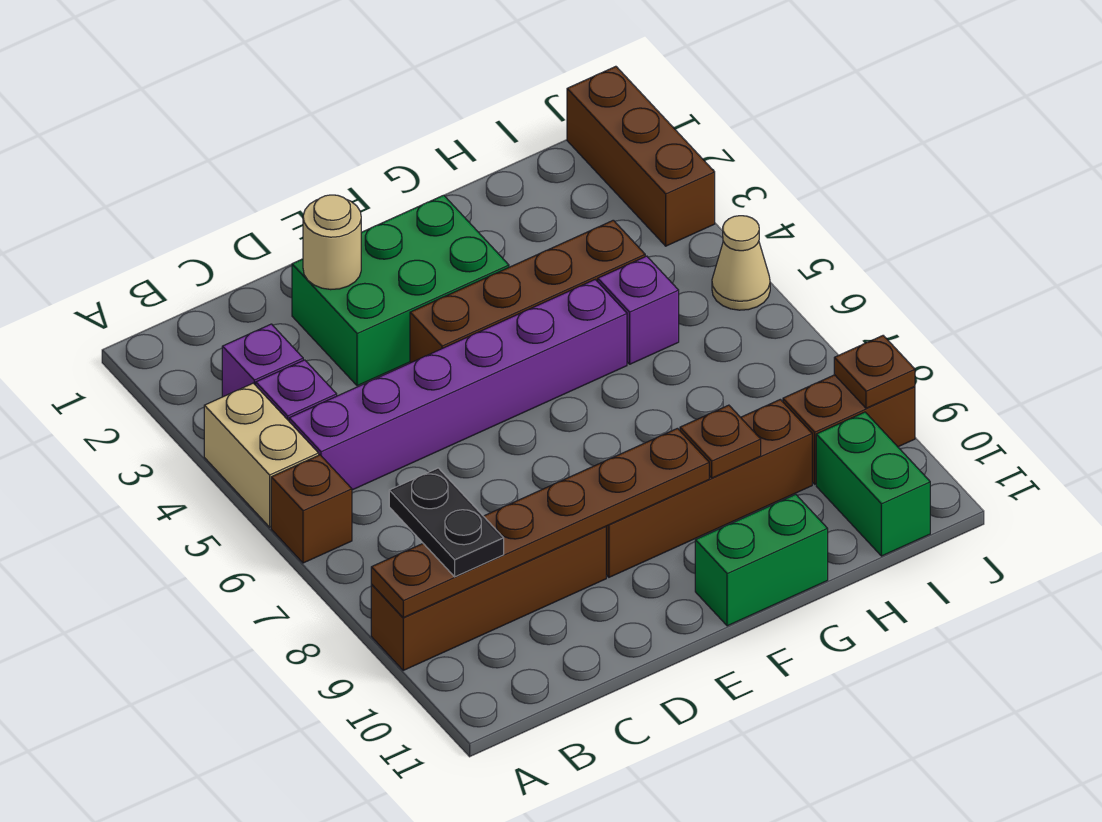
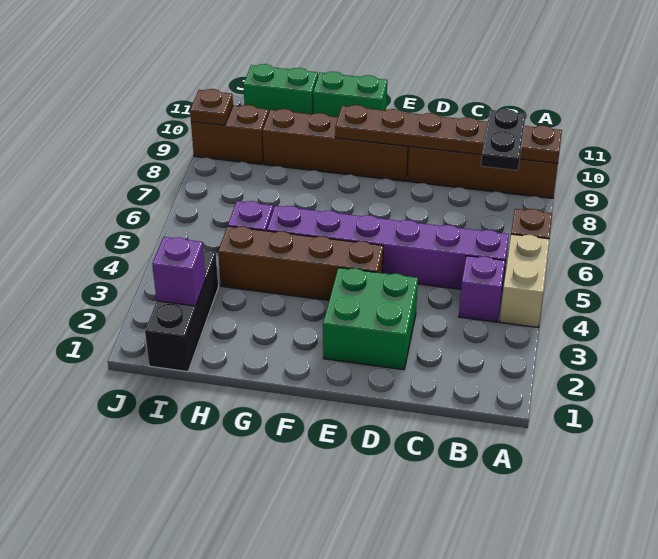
purple brick B3 level 1 -> purple brick I2 level 2
green brick D2:F3 level 1 -> green brick D2:E3 level 1
tan round brick D2 level 2 -> none
brown plate G9 level 2 -> none
none -> black brick I1:I3 level 1
green brick I10:I11 level 1 -> green brick H11:I11 level 1
brown brick J1:J3 level 1 -> none
tan cone J5 level 1 -> none

